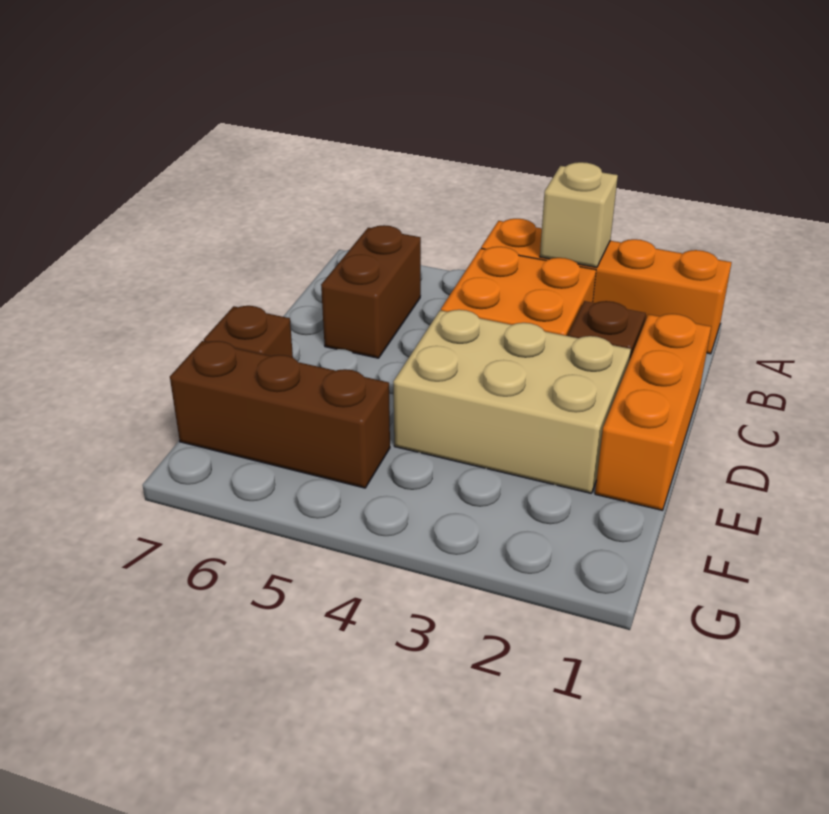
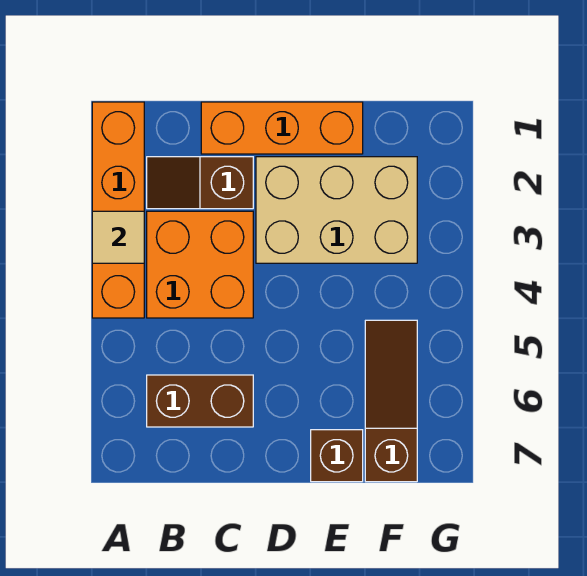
tan brick A3 level 2 -> tan tile A3 level 2
tan brick D2:E4 level 1 -> tan brick D2:F3 level 1
brown brick F5:F7 level 1 -> brown slope F5:F7 level 1 top 7

